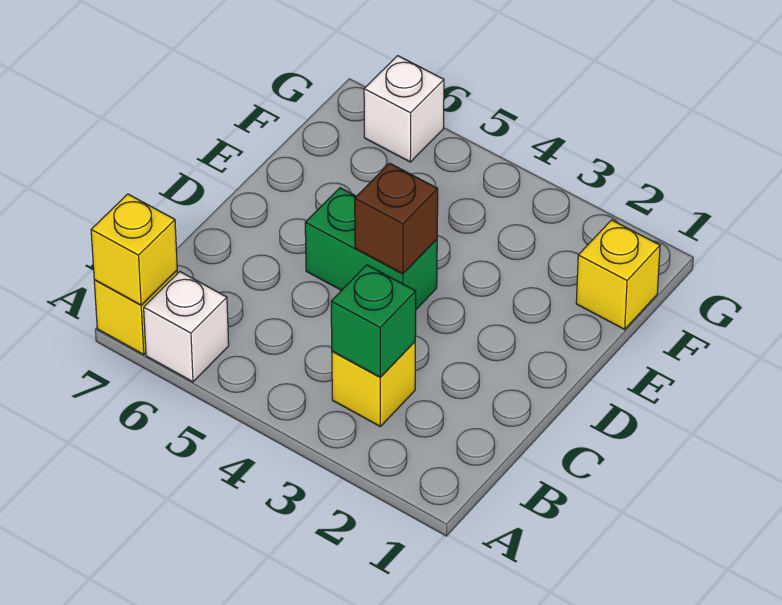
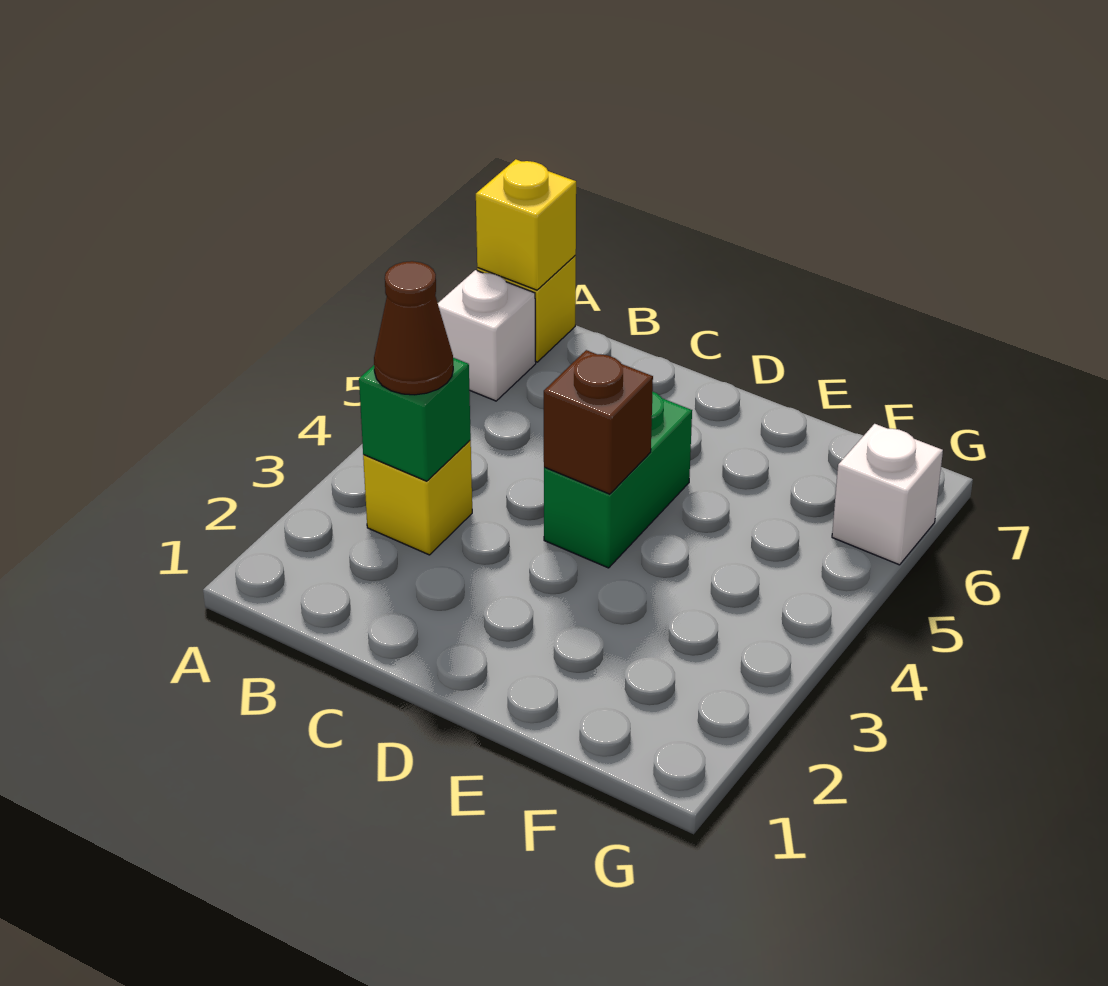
none -> brown cone B3 level 3
yellow brick F1 level 1 -> none

